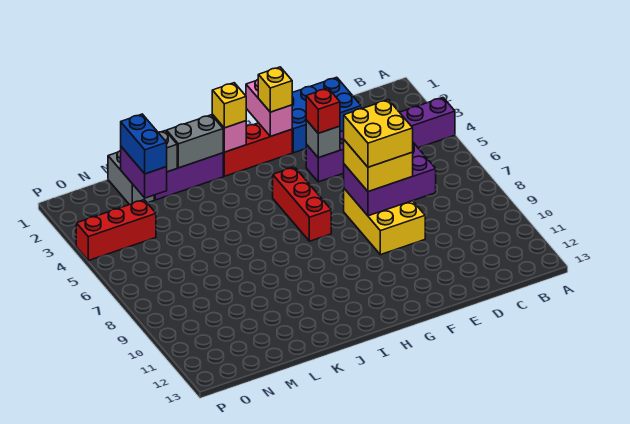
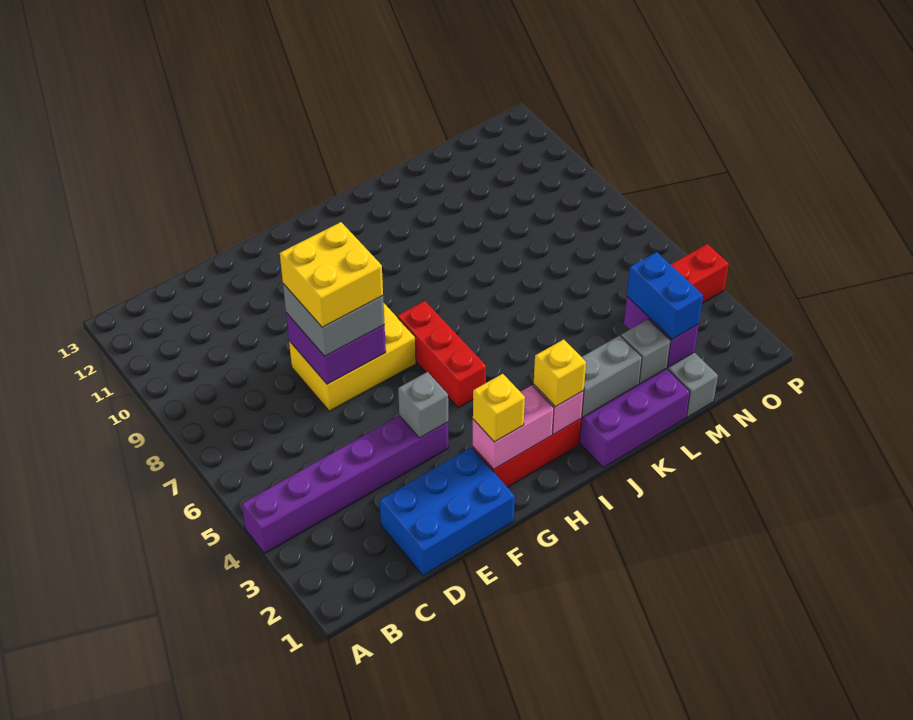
purple brick D7:F8 level 2 -> purple brick E7:F8 level 2
yellow brick E7:F9 level 1 -> yellow brick E7:G8 level 1
yellow brick E7:F8 level 3 -> grey brick E7:F8 level 3
red brick F4 level 3 -> none
pink brick G1:G2 level 2 -> pink brick G2:H2 level 2

